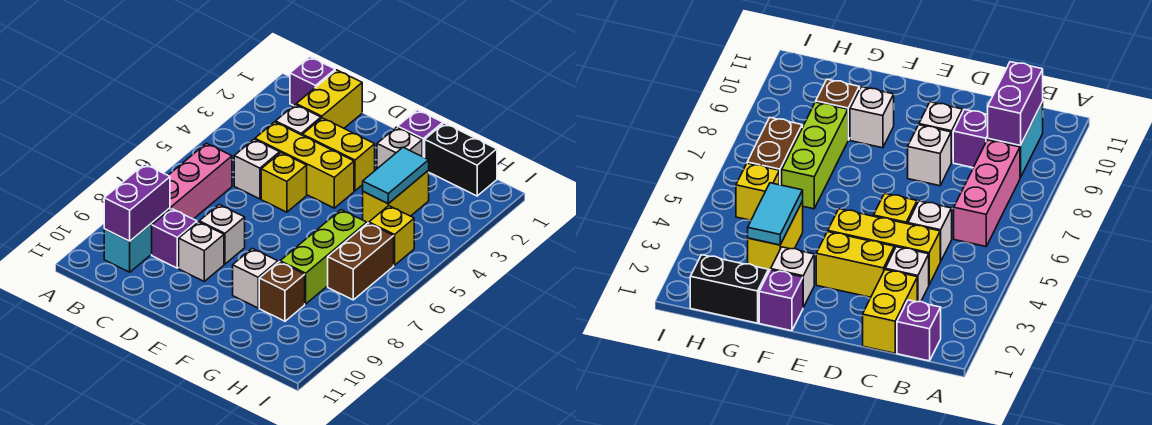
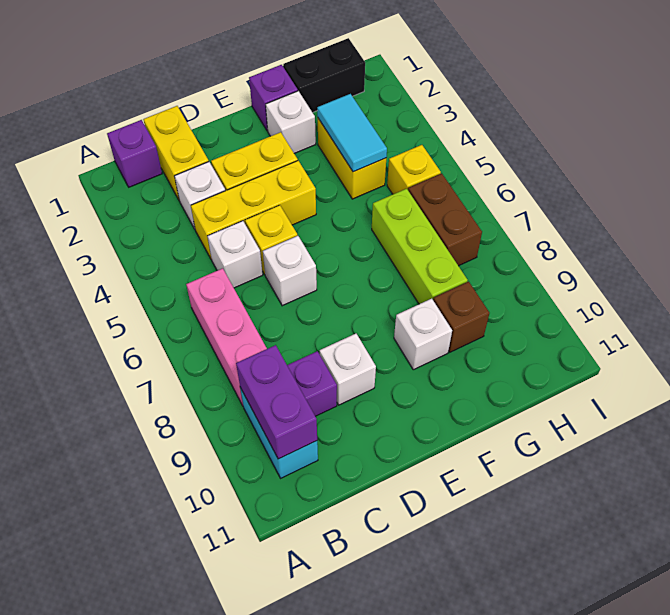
white brick D8 level 1 -> white brick D6 level 1

